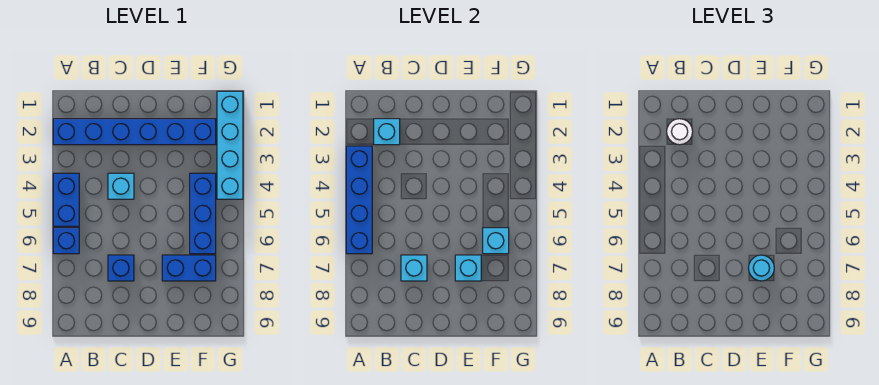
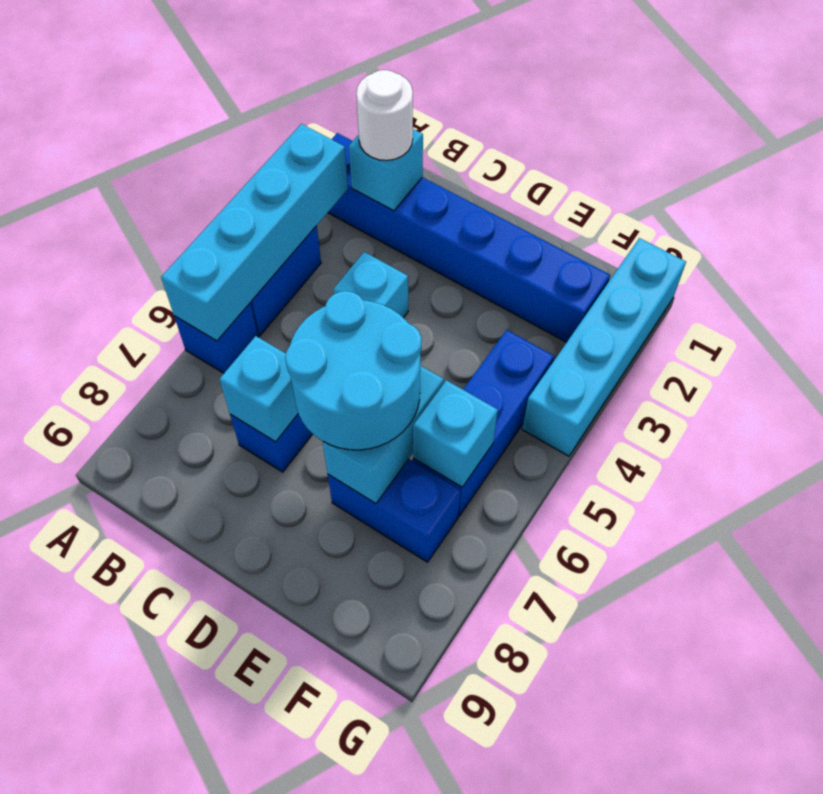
blue brick A3:A6 level 2 -> cyan brick A3:A6 level 2
cyan brick E7 level 2 -> cyan brick E6:E7 level 2
cyan round brick E7 level 3 -> cyan round brick D6:E7 level 3

